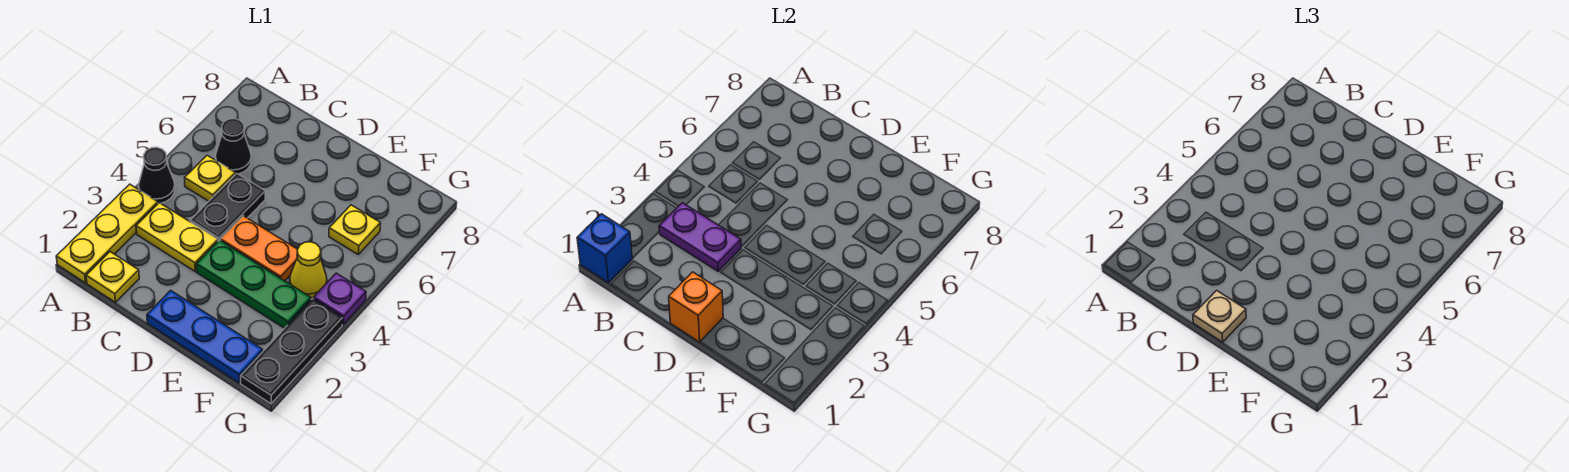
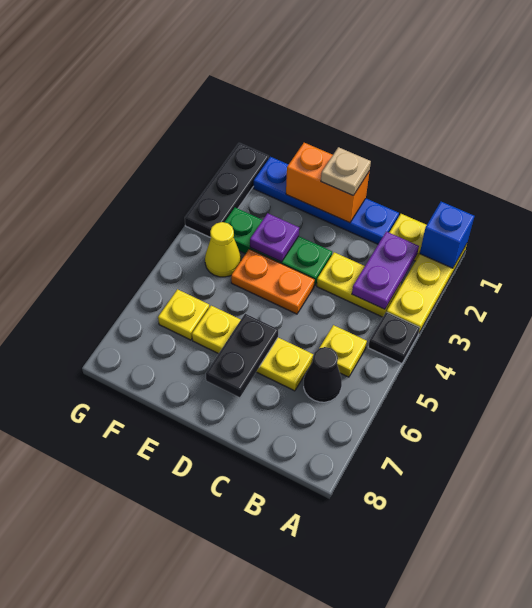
black cone A4 level 1 -> black plate A4 level 1
purple plate B3:C3 level 2 -> purple plate B2:B3 level 2
black plate C4:C5 level 1 -> black plate D6:D7 level 2
none -> yellow plate C6:E6 level 1
blue plate D1:F1 level 1 -> blue plate C1:F1 level 1
orange brick D1 level 2 -> orange brick D1:E1 level 2
purple plate G4 level 1 -> purple plate E3 level 2

